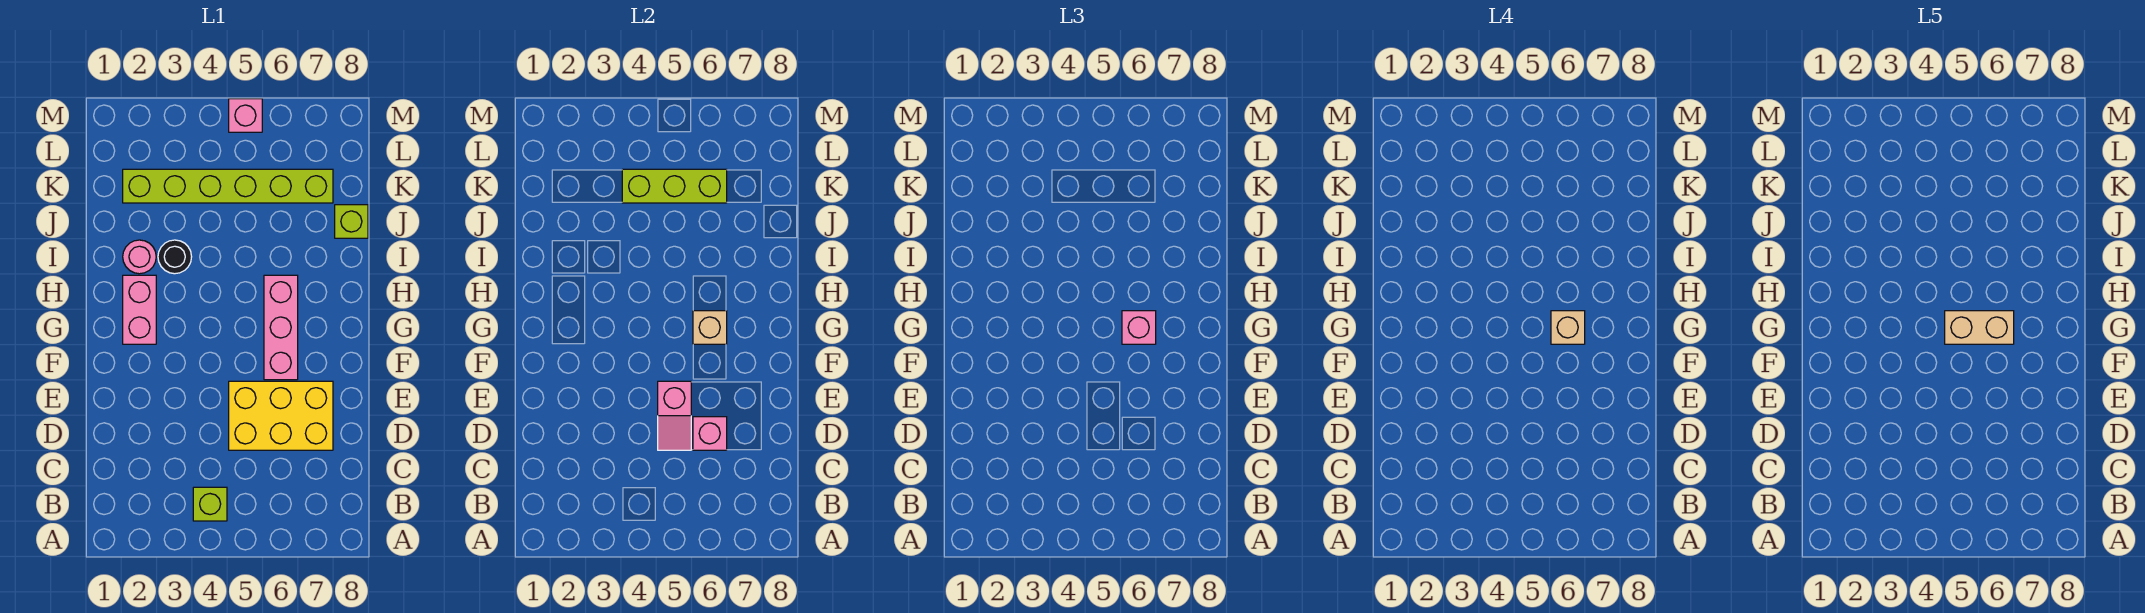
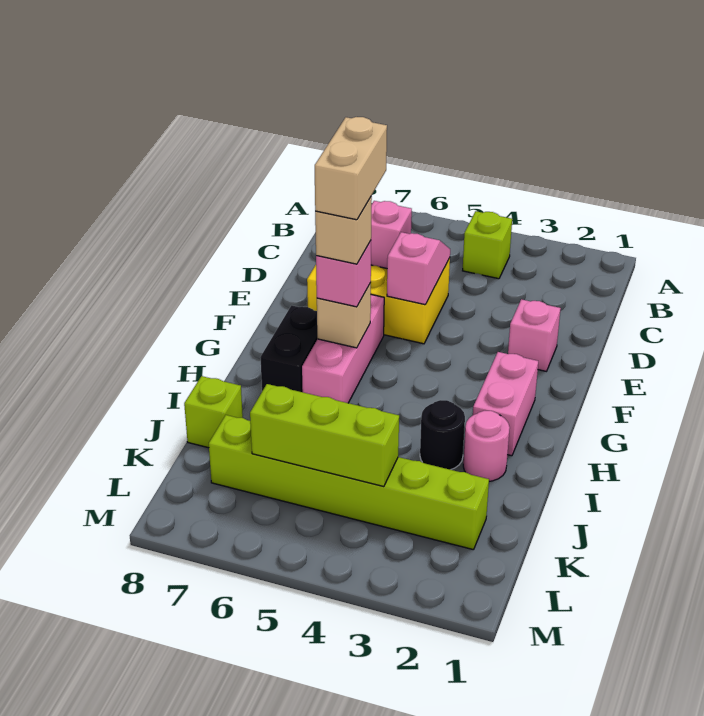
tan brick G5:G6 level 5 -> tan brick F6:G6 level 5
none -> black brick G7:H7 level 1
pink brick M5 level 1 -> pink brick E2 level 1

